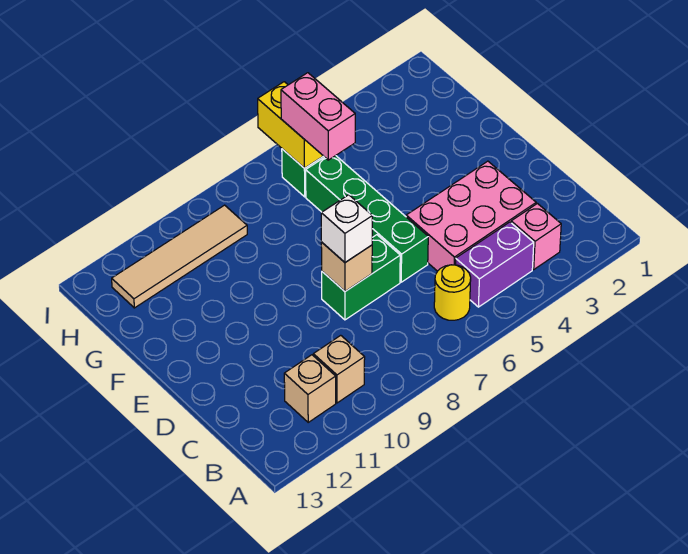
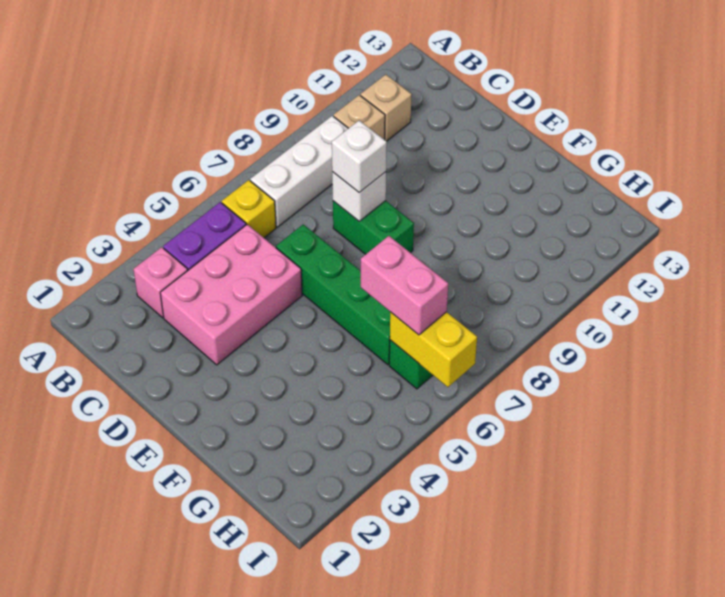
yellow round brick B6 level 1 -> yellow brick B6 level 1
none -> white brick B7:B9 level 1
green brick D7:D8 level 1 -> green brick D8:E8 level 1
tan brick D8 level 2 -> white brick D8 level 2
tan tile H9:H12 level 1 -> none

